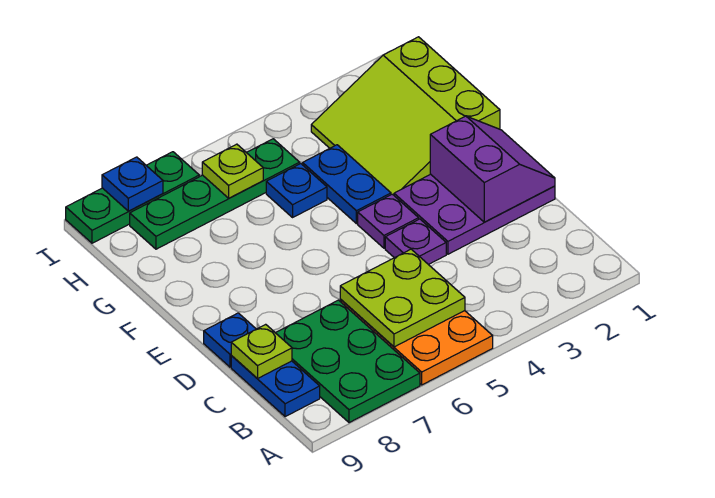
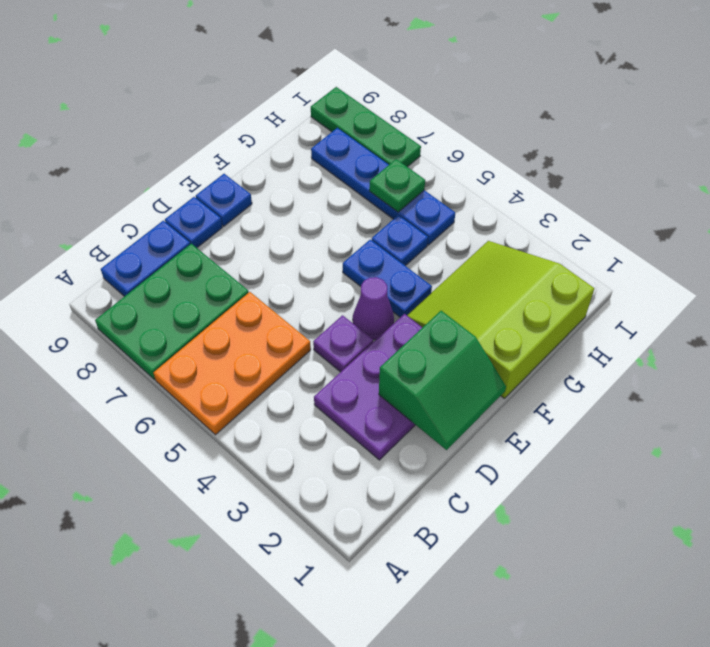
lime plate B5:C6 level 2 -> none
lime plate C9 level 2 -> none
purple plate D1:E3 level 1 -> purple plate C2:E3 level 1
purple slope D1:E2 level 2 top 2 -> green slope D1:E2 level 2 top 2
purple plate E4 level 1 -> purple cone E4 level 1
blue plate F4:G4 level 1 -> blue plate F4:F5 level 1
green plate H5:H8 level 1 -> blue plate H5:H8 level 1
lime plate H6 level 2 -> green plate H6 level 2
blue plate I8 level 2 -> blue plate E9 level 1

